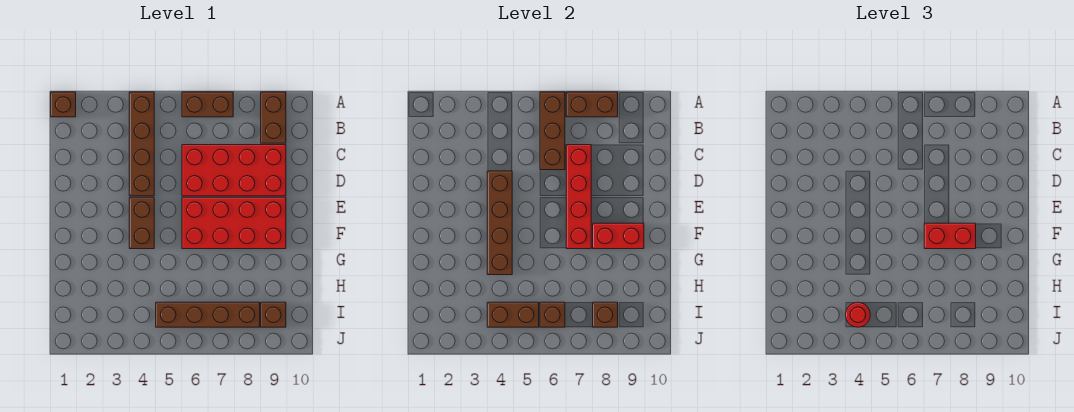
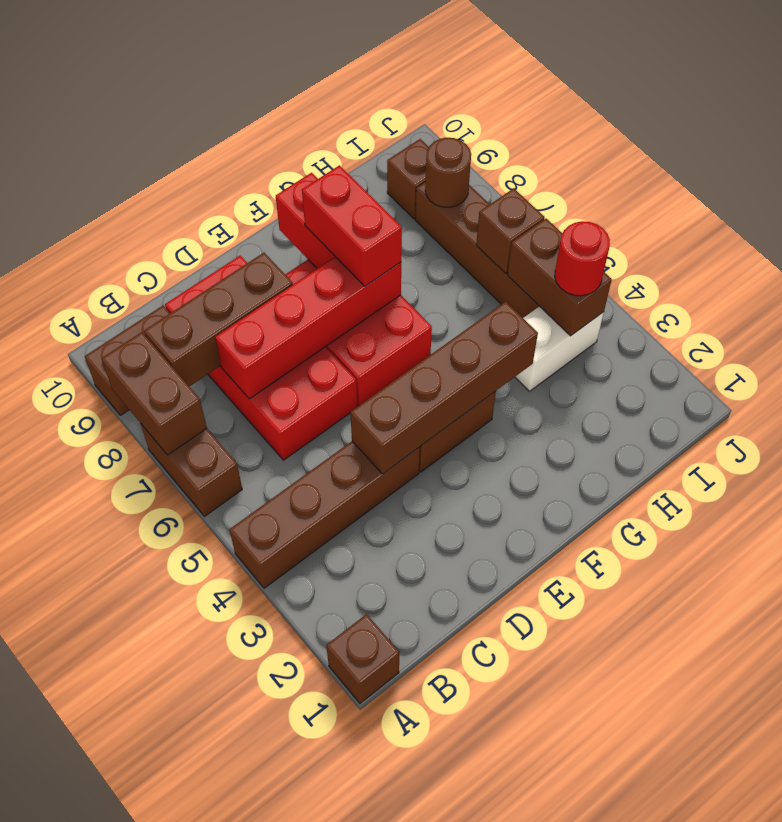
brown brick A6:C6 level 2 -> brown brick B8:D8 level 2
red brick E6:F9 level 1 -> red brick E6:F8 level 1
none -> white brick H4:I4 level 1
brown brick I8 level 2 -> brown round brick I8 level 2

